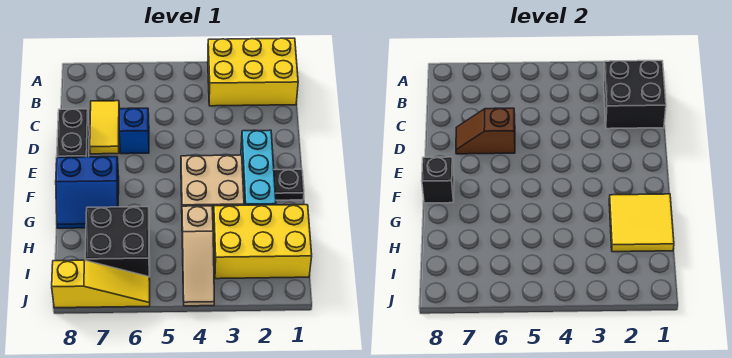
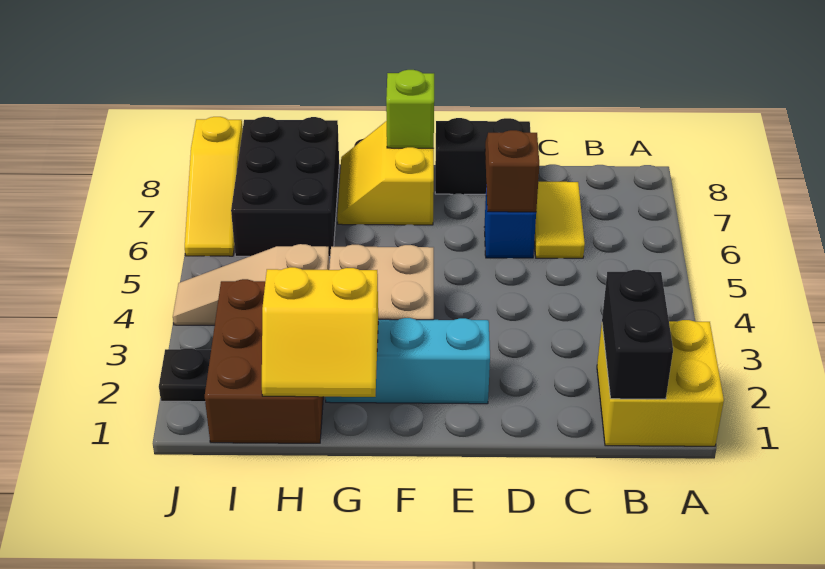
yellow brick A1:B3 level 1 -> yellow brick A1:B2 level 1
black brick B1:C2 level 2 -> black brick B1:B2 level 2
yellow tile C7:D7 level 1 -> yellow tile C6:C7 level 1
black plate F1 level 1 -> black plate J2 level 1
blue slope F7:G8 level 1 top F -> yellow slope F7:G8 level 1 top F
black brick F8 level 2 -> lime brick F8 level 2
yellow tile G1:H2 level 2 -> yellow slope G1:H2 level 2 top 2
yellow brick H1:I3 level 1 -> brown brick H1:I3 level 1
black brick H6:I7 level 1 -> black brick H6:I8 level 1

